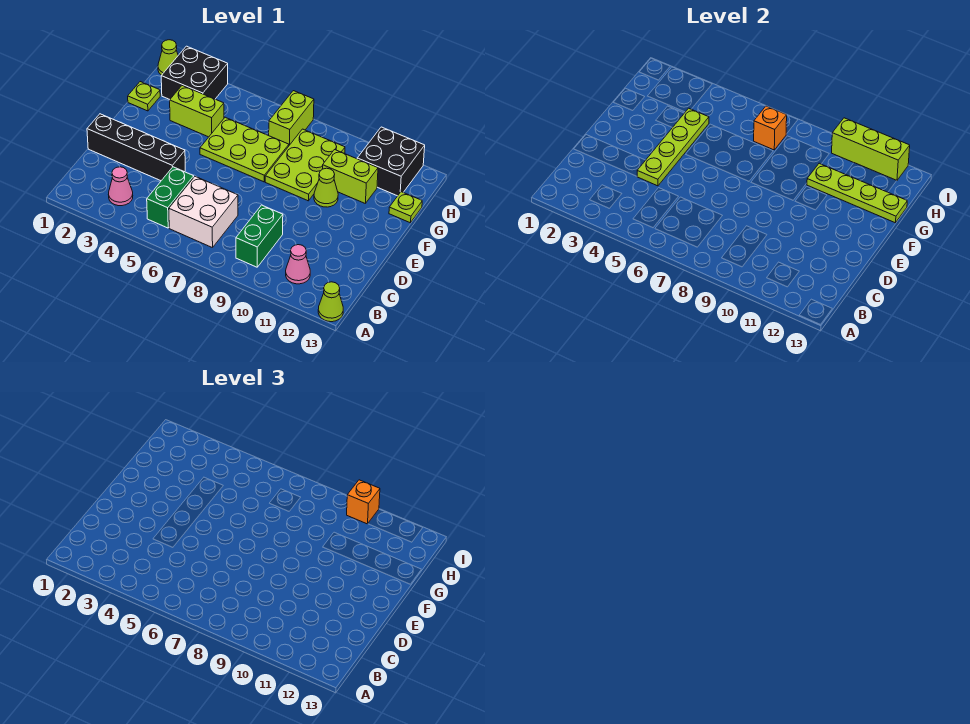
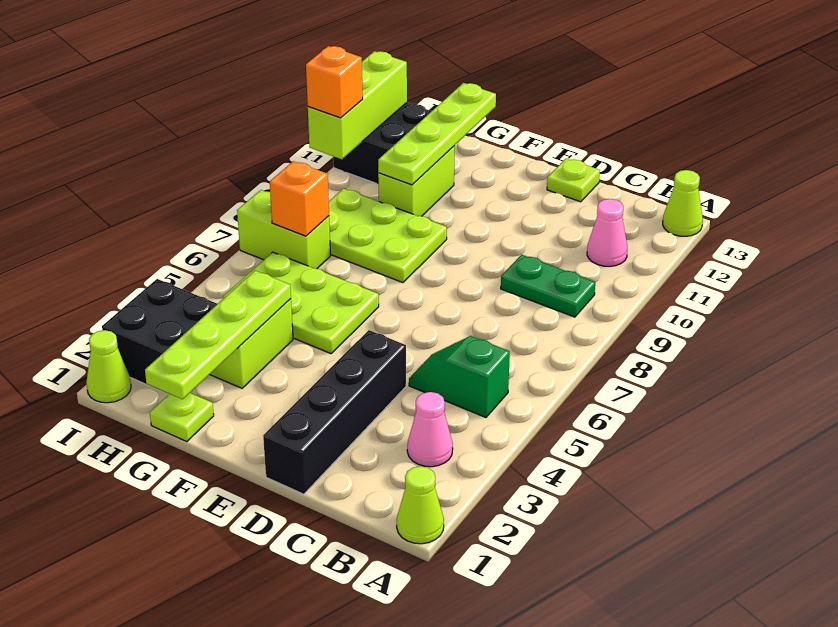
green brick B5:C5 level 1 -> green slope B5:C5 level 1 top B
white brick B6:C7 level 1 -> none
green brick B9:C9 level 1 -> green plate B9:C9 level 1
lime plate D4:G4 level 2 -> lime plate G1:G4 level 2
lime plate F5:G7 level 1 -> lime plate F5:H6 level 1
lime cone F10 level 1 -> lime cone A1 level 1
lime plate G13 level 1 -> lime plate D13 level 1

